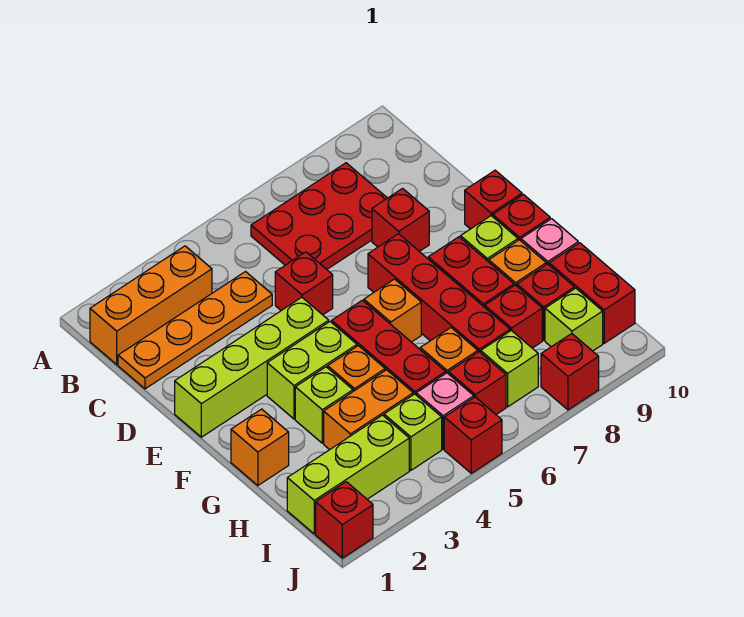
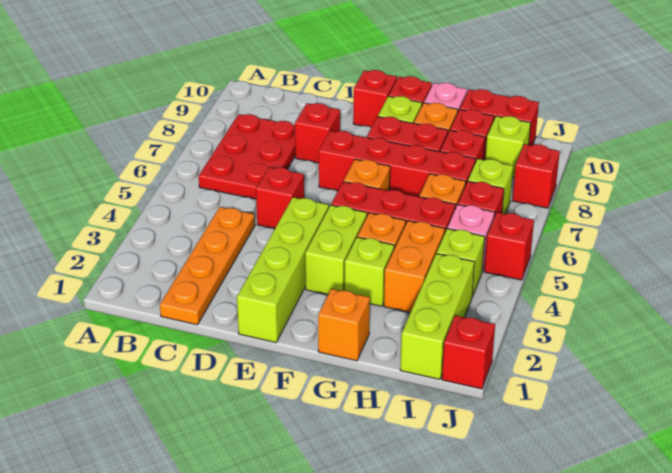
orange brick B1:B3 level 1 -> none

